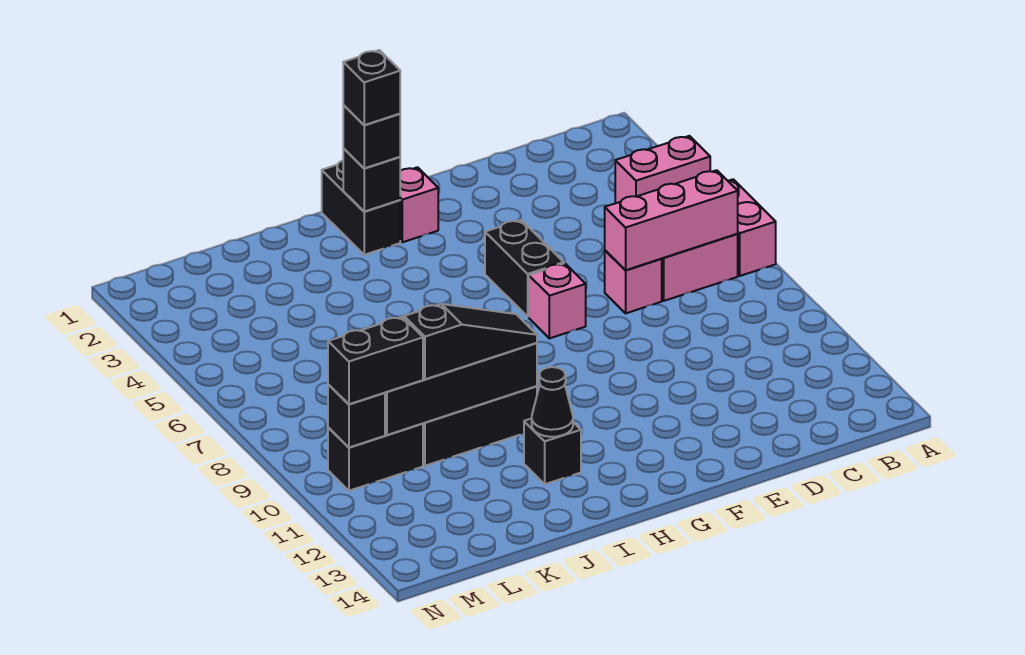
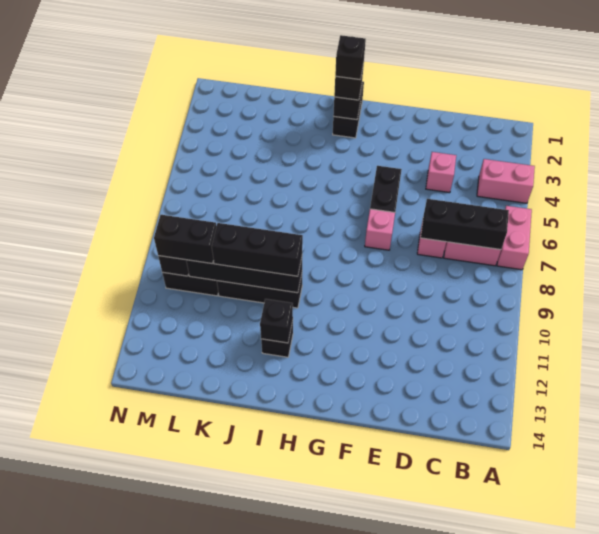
pink brick B7:D7 level 2 -> black brick B7:D7 level 2
pink brick G2 level 1 -> pink brick D4 level 1
black slope I10:K10 level 3 top K -> black brick I10:K10 level 3
black cone I12 level 2 -> black brick I12 level 2

